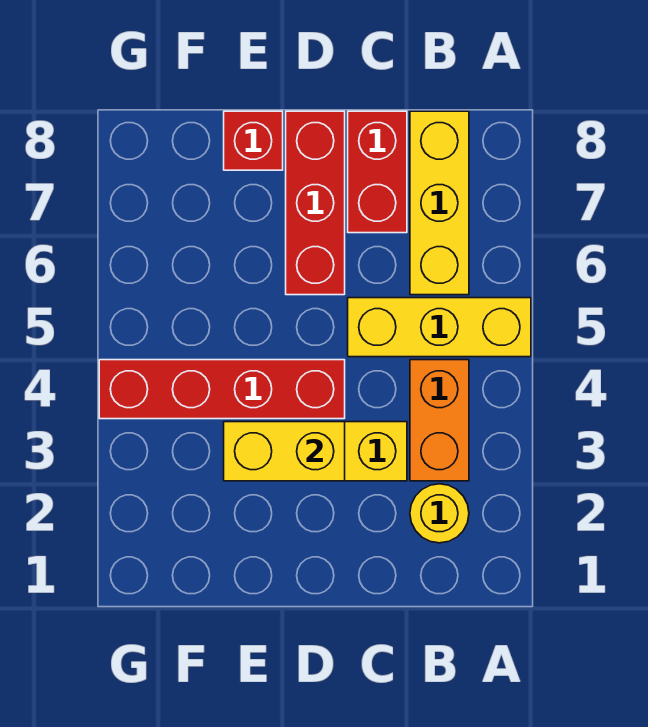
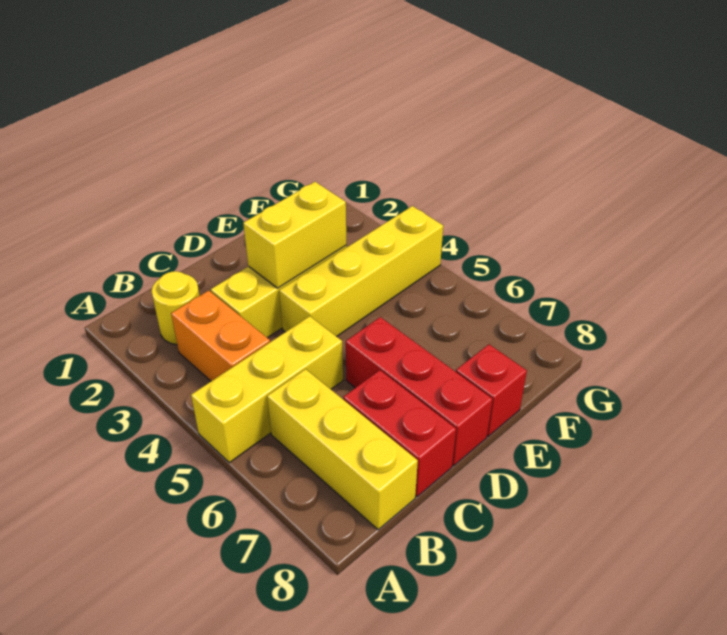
red brick D4:G4 level 1 -> yellow brick D4:G4 level 1

